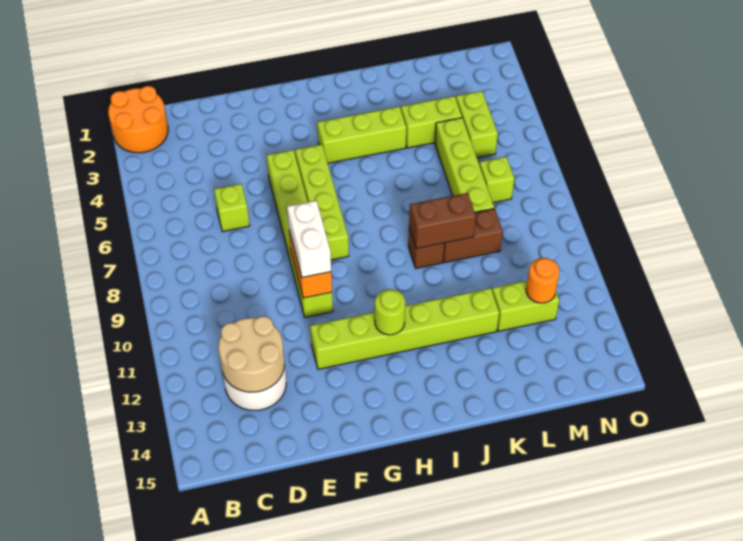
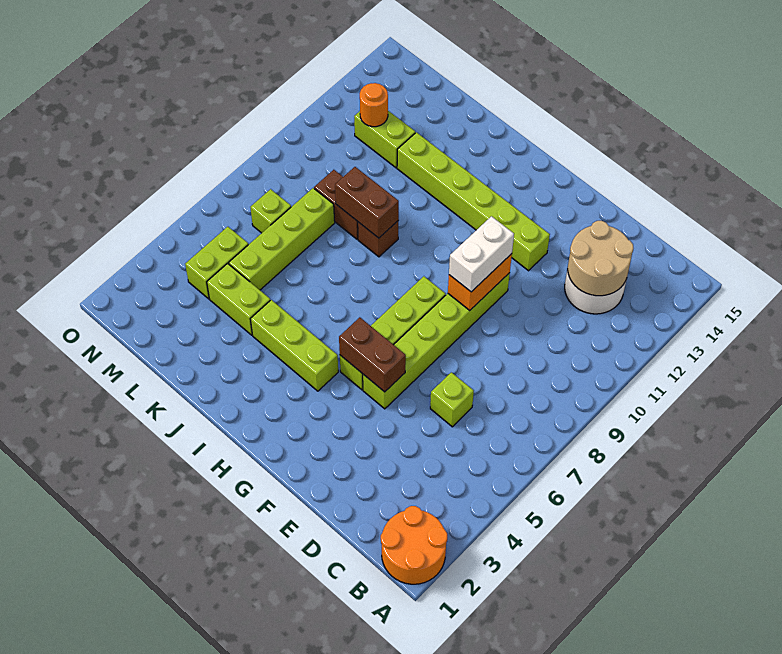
none -> brown brick F5:G5 level 2
lime round brick H12 level 2 -> none

